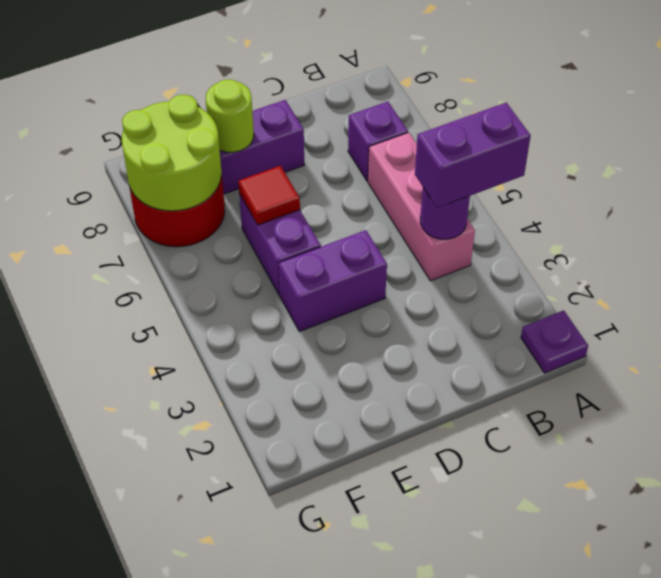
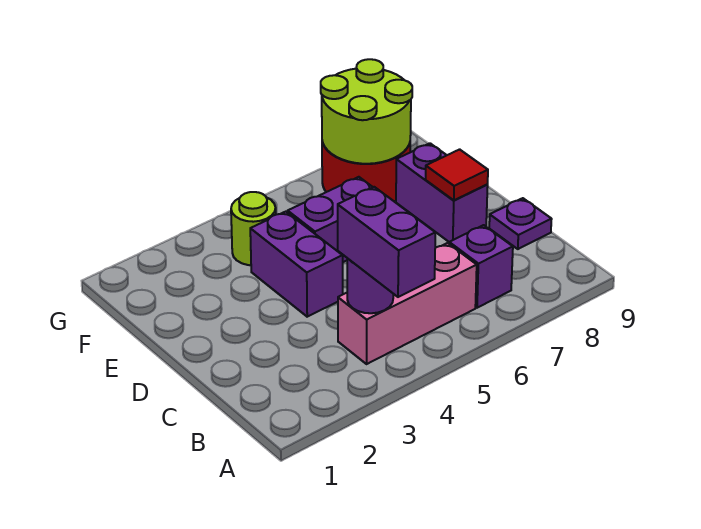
purple plate A1 level 1 -> purple plate C9 level 1
red tile E6 level 2 -> red tile D8 level 2
lime round brick E8 level 2 -> lime round brick F4 level 1

